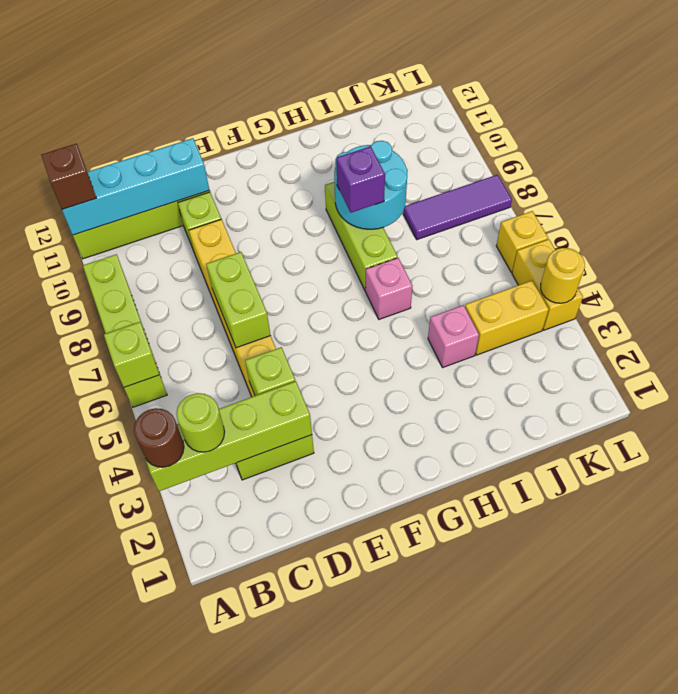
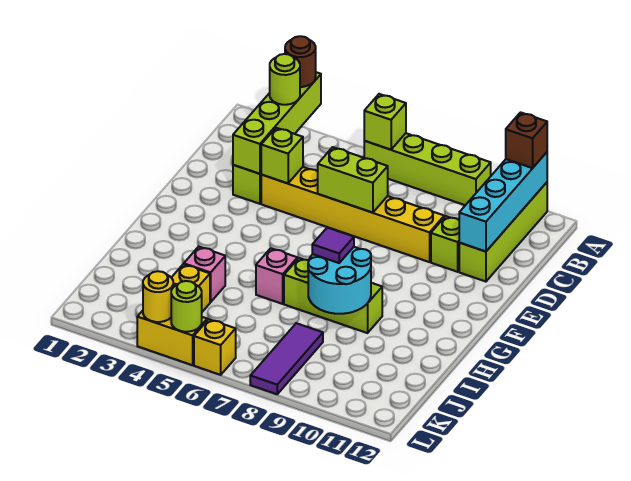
purple brick H8 level 3 -> purple tile H8 level 3
none -> lime round brick L5 level 2

